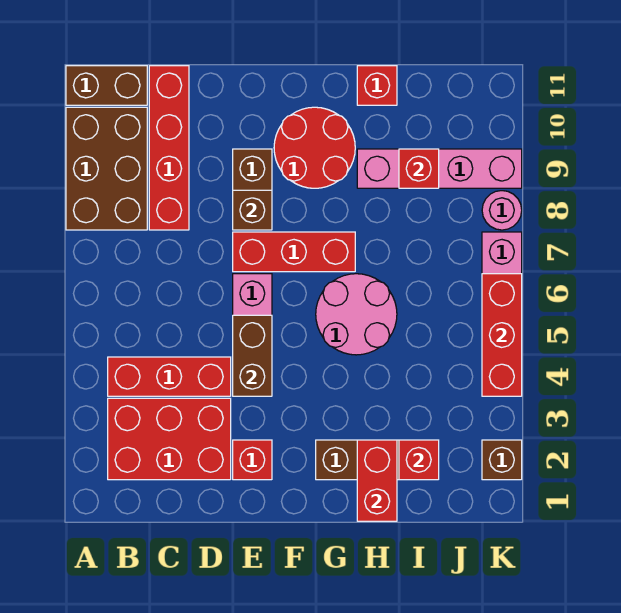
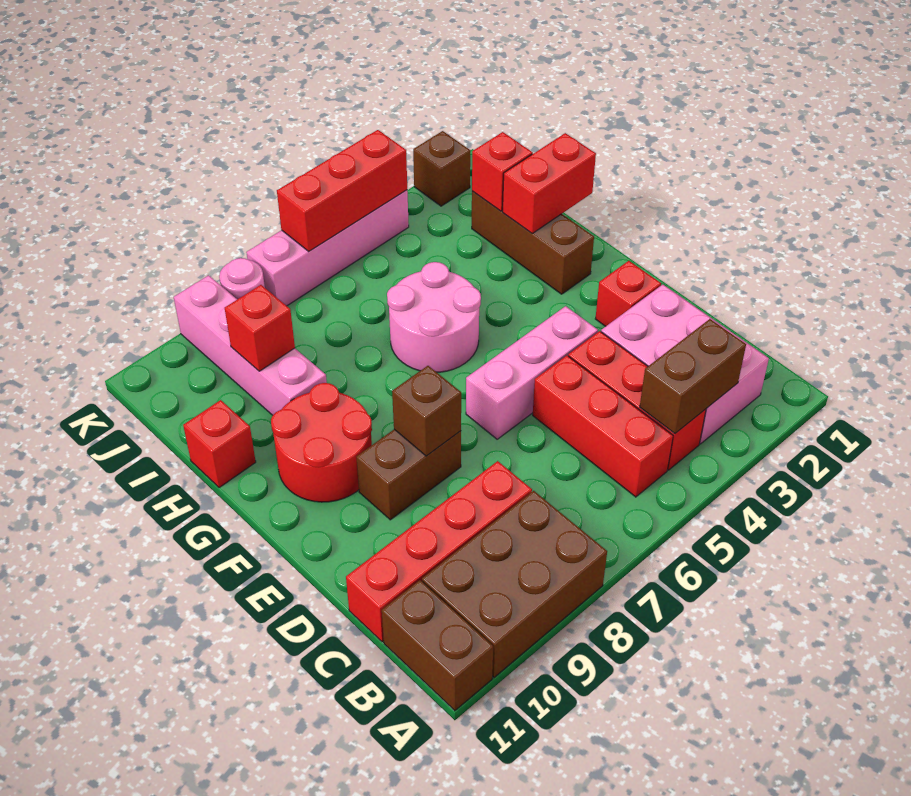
red brick B2:D3 level 1 -> pink brick B2:D3 level 1
brown brick E4:E5 level 2 -> brown brick B3:B4 level 2
red brick E7:G7 level 1 -> red brick B5:D5 level 1

